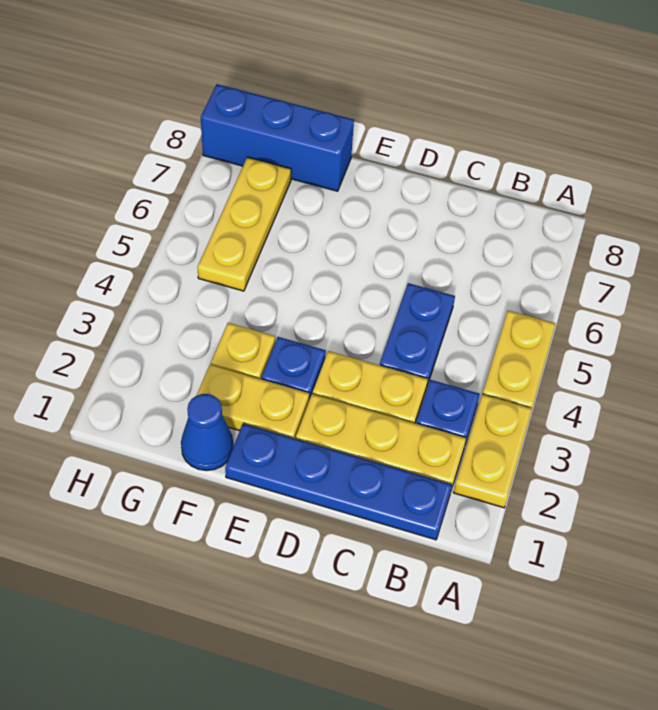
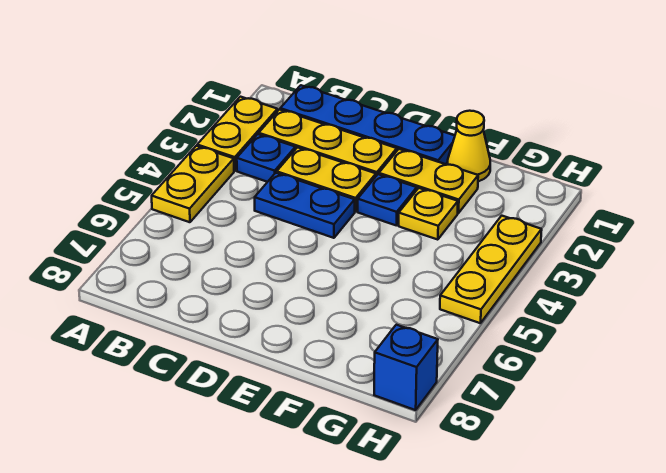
blue plate C4:C5 level 1 -> blue plate C4:D4 level 1
blue cone F1 level 1 -> yellow cone F1 level 1
blue brick F8:H8 level 1 -> blue brick H8 level 1
yellow plate G5:G7 level 1 -> yellow plate H3:H5 level 1

